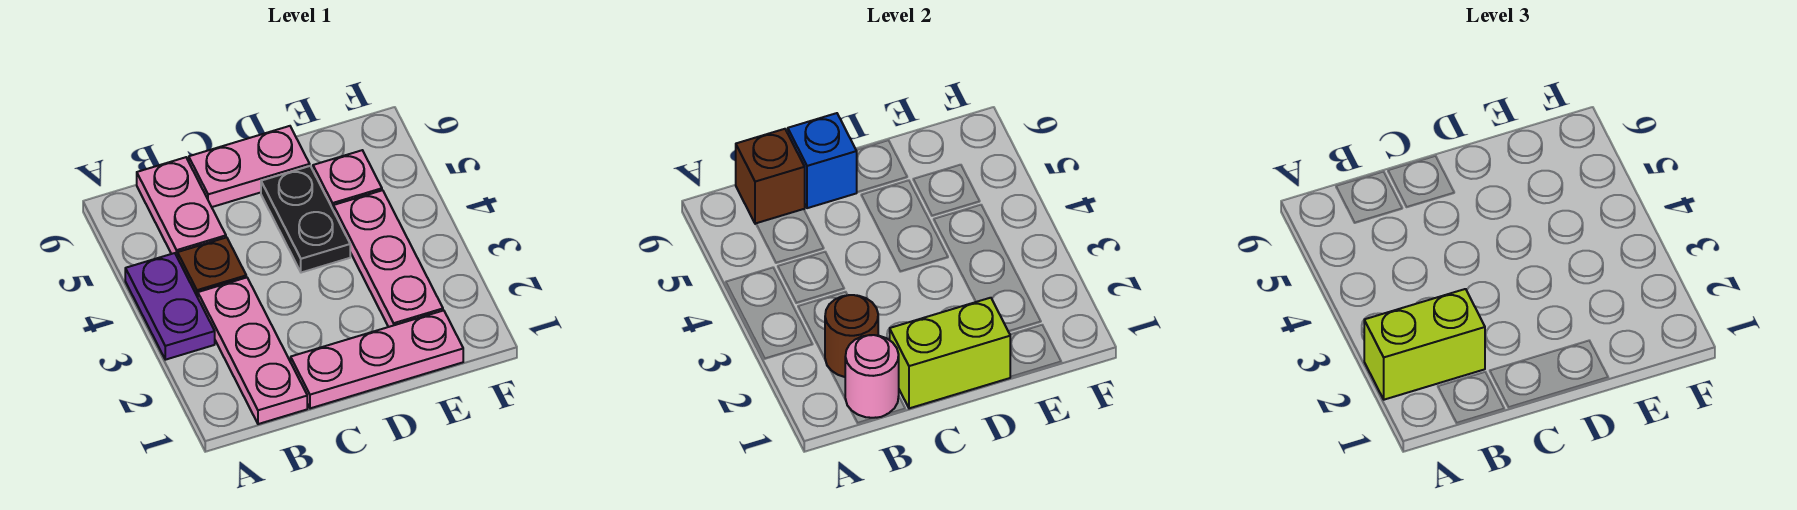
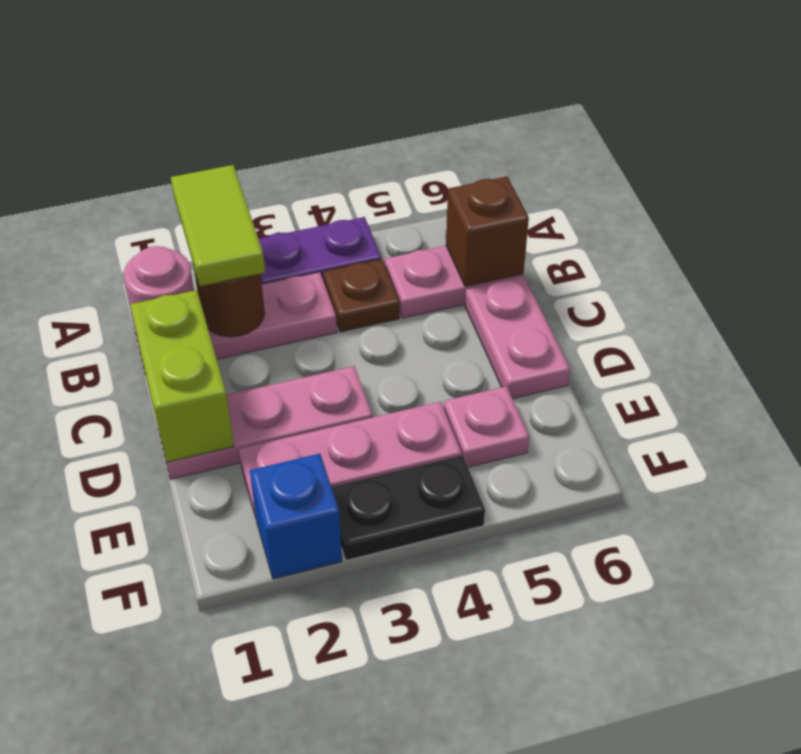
lime brick A2:B2 level 3 -> lime tile A2:B2 level 3
pink plate C1:E1 level 1 -> pink plate D1:D3 level 1
blue brick C6 level 2 -> blue brick F2 level 1
black plate D4:D5 level 1 -> black plate F3:F4 level 1

